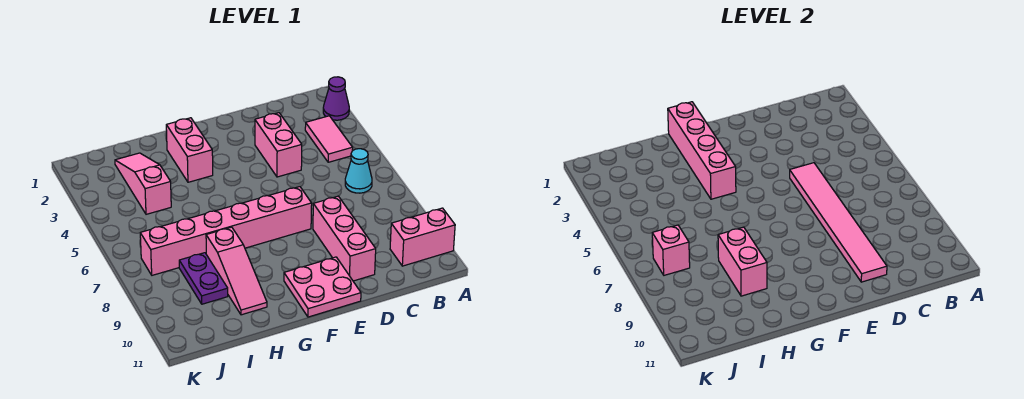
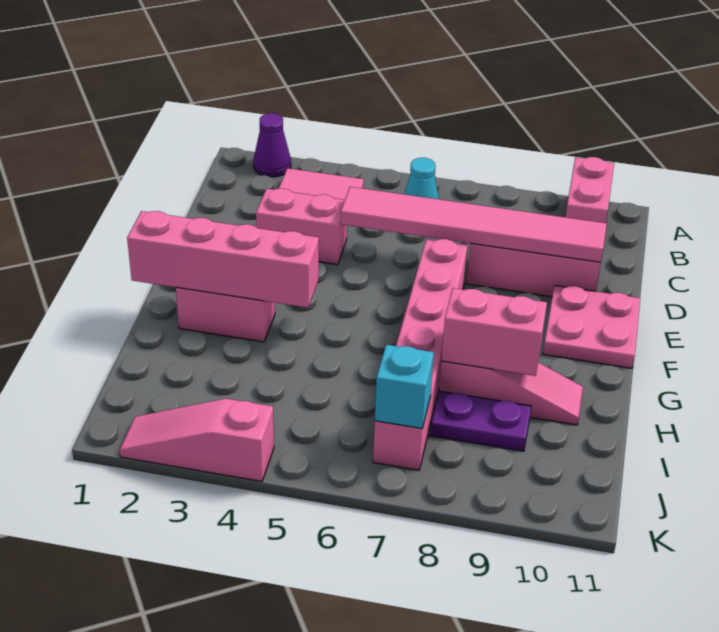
pink slope I2:I4 level 1 top 4 -> pink slope K2:K4 level 1 top 4
pink brick J7 level 2 -> cyan brick J7 level 2

